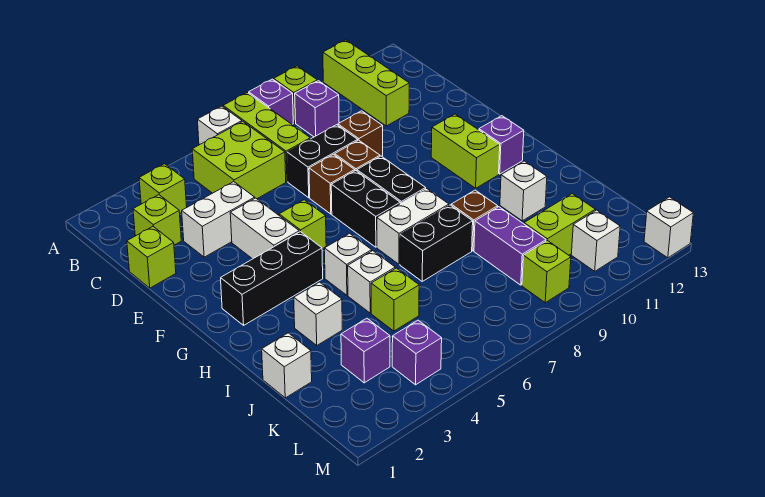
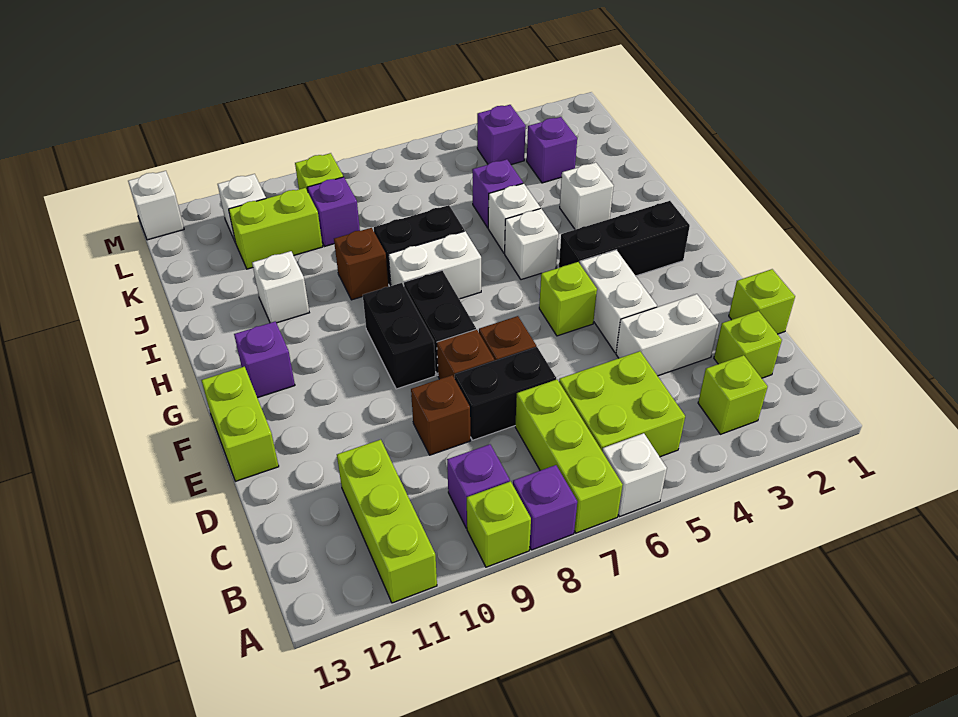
black brick F7:G7 level 1 -> black brick F9:G9 level 1
lime brick F11:G11 level 1 -> lime brick E13:F13 level 1
white brick J1 level 1 -> none
lime brick J5 level 1 -> purple brick J5 level 1
purple brick J9:K9 level 1 -> purple brick K9 level 1

